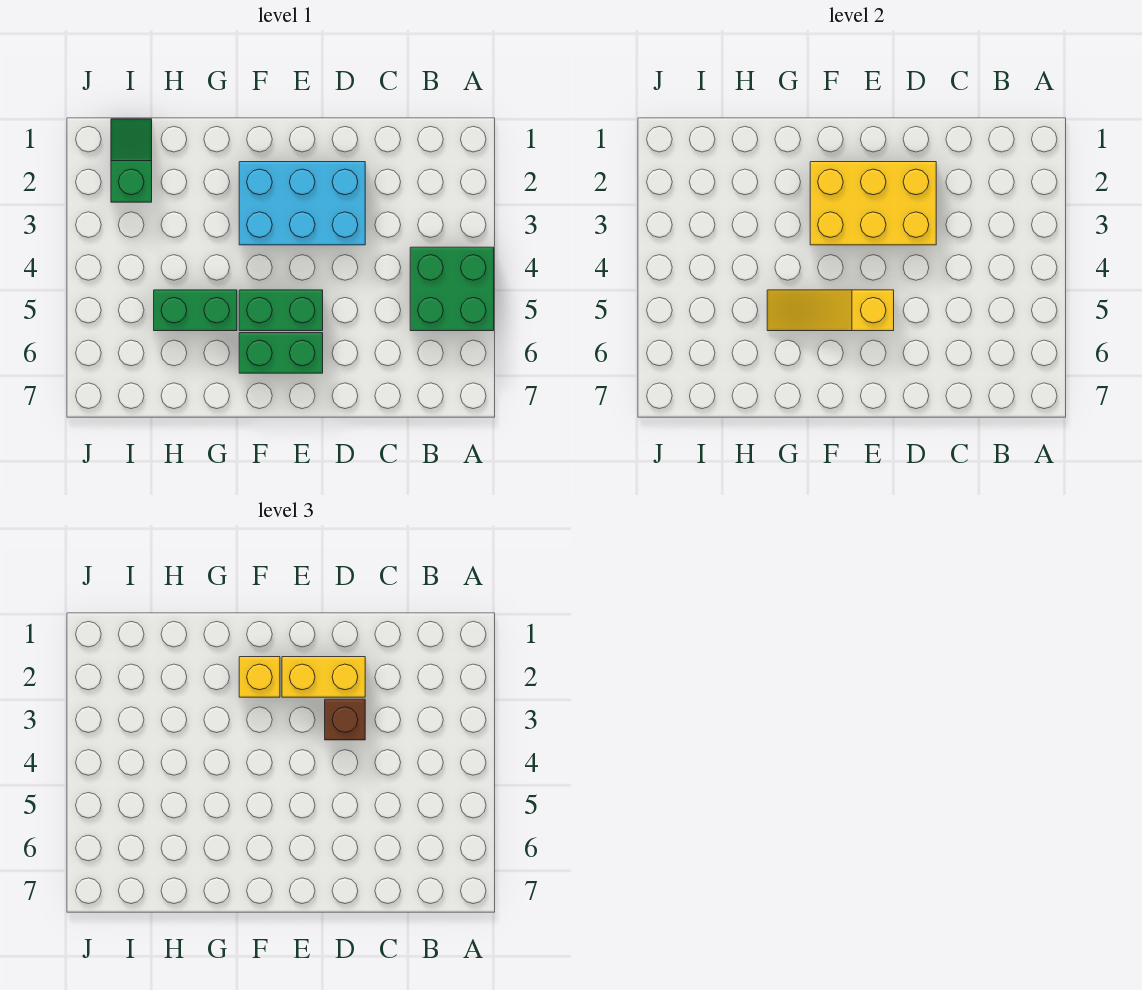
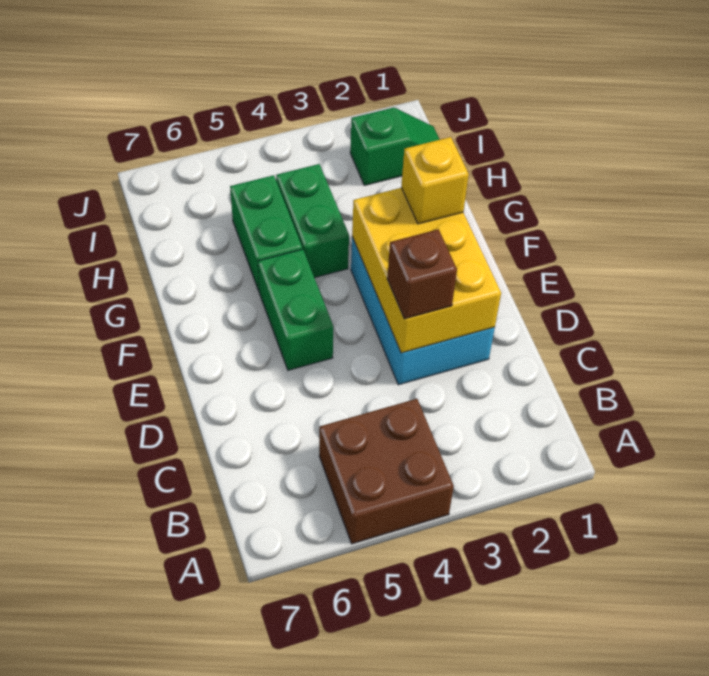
green brick A4:B5 level 1 -> brown brick A4:B5 level 1
yellow brick D2:E2 level 3 -> none
yellow slope E5:G5 level 2 top E -> none
green brick E6:F6 level 1 -> green brick G4:H4 level 1

